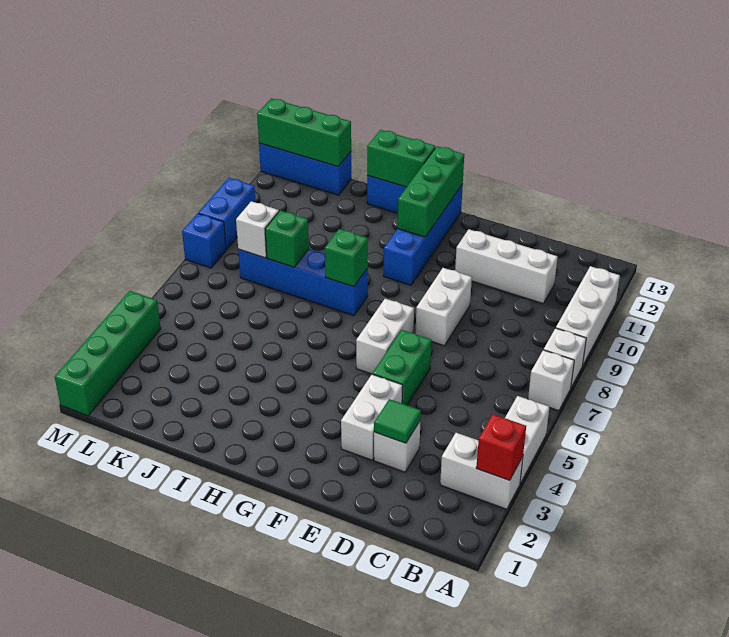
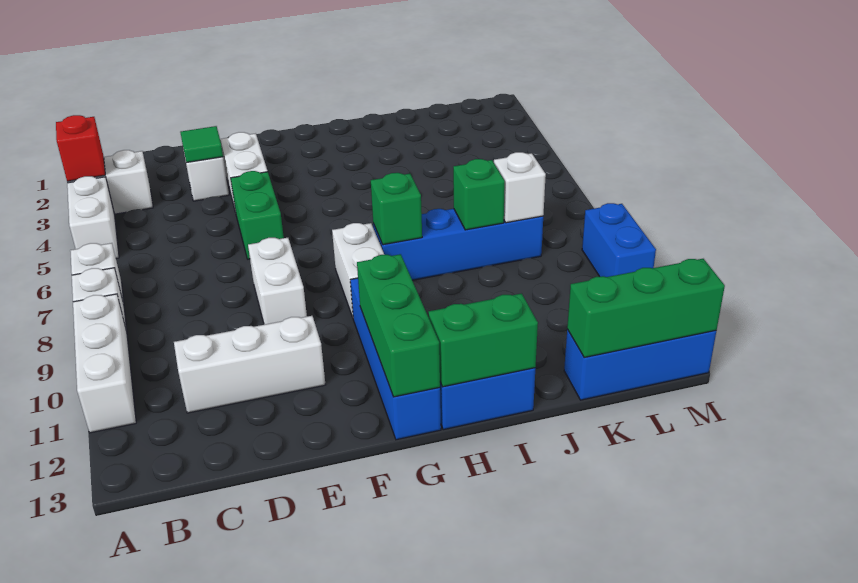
white brick F6:F7 level 1 -> white brick G8:G9 level 1
green brick M1:M4 level 1 -> none
blue brick M8 level 1 -> none

